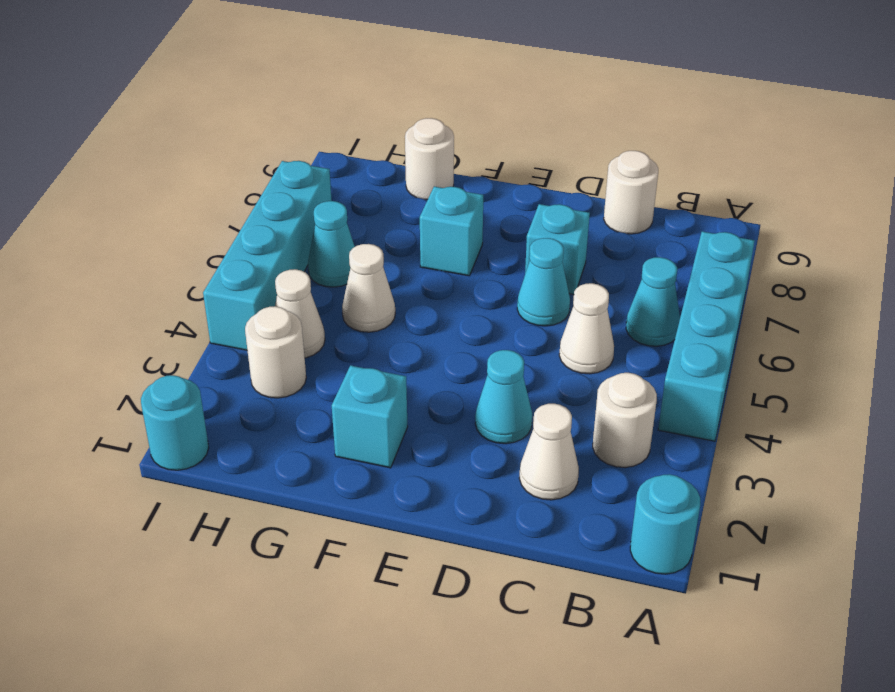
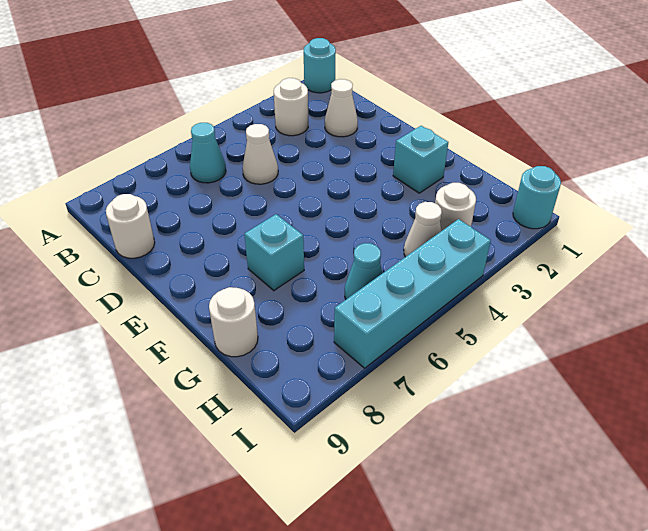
cyan brick A4:A7 level 1 -> none
cyan cone D3 level 1 -> none
cyan cone D6 level 1 -> none
cyan brick D7 level 1 -> none
white cone G5 level 1 -> none

